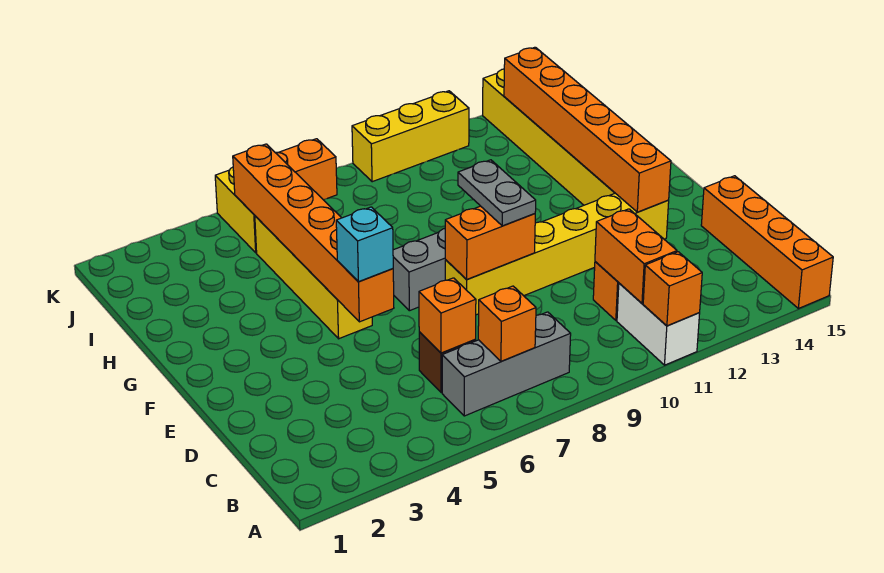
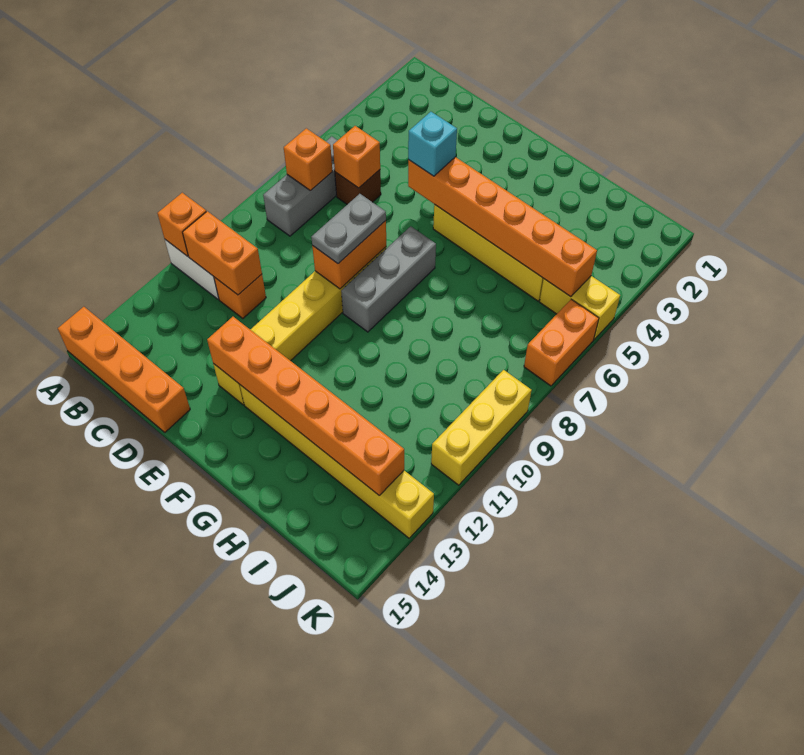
grey plate E9:F9 level 3 -> grey plate E8:E9 level 3

